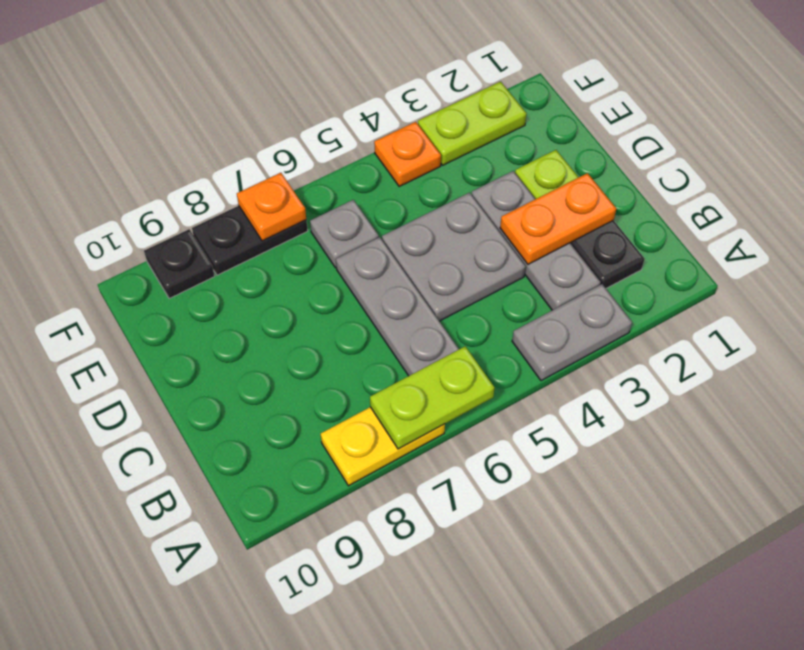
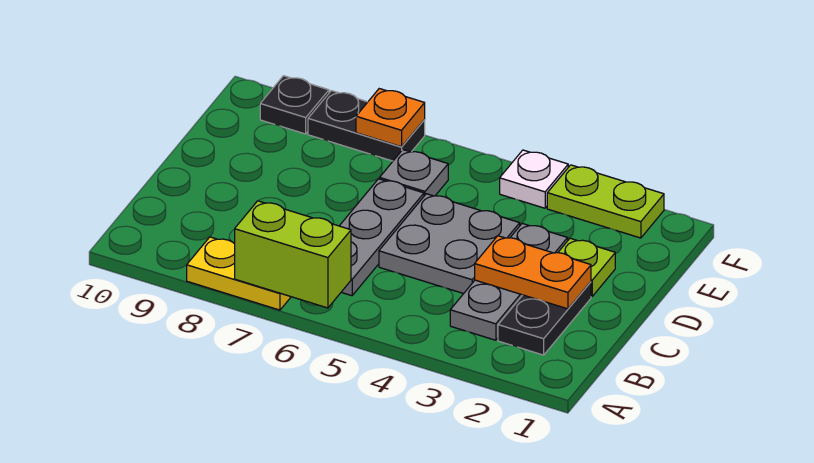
grey plate A3:A4 level 1 -> none
lime plate A6:A7 level 2 -> lime brick A6:A7 level 2
orange plate F4 level 1 -> white plate F4 level 1

